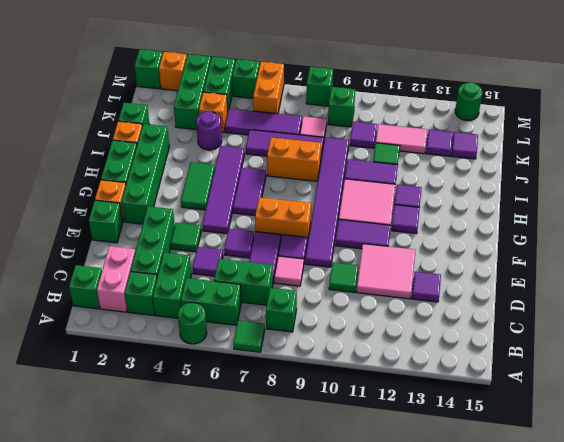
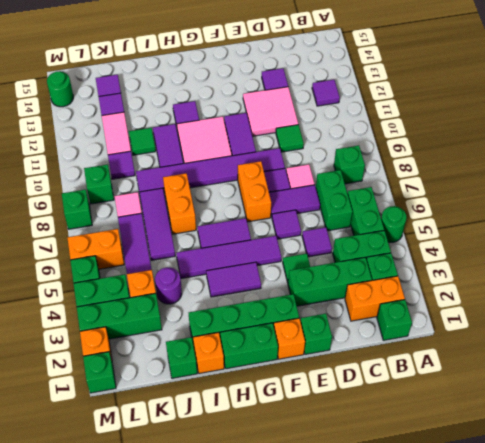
green tile A7 level 1 -> none
pink brick B2:C2 level 1 -> orange brick B2:C2 level 1
green tile G4:H4 level 1 -> purple tile G4:H4 level 1
purple tile G12 level 1 -> purple tile B12 level 1

